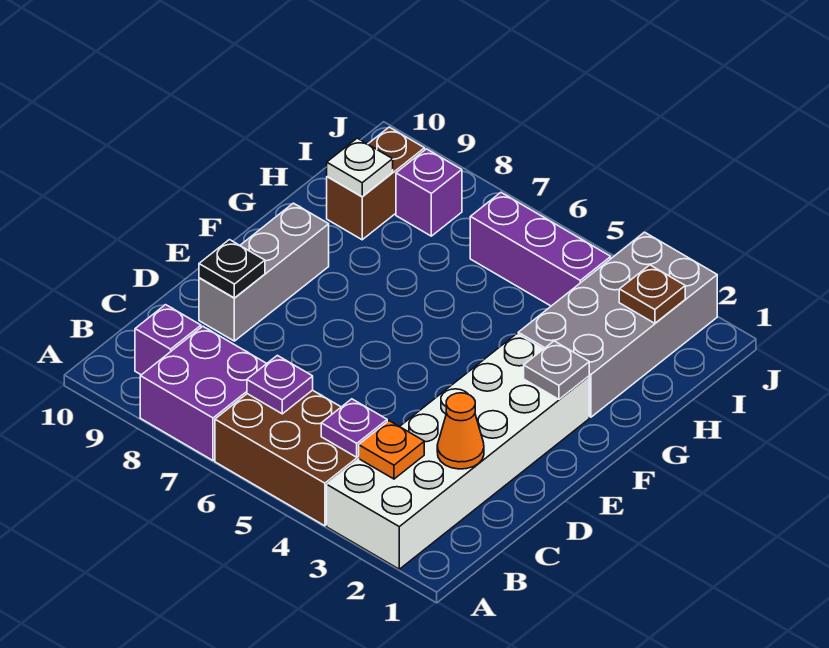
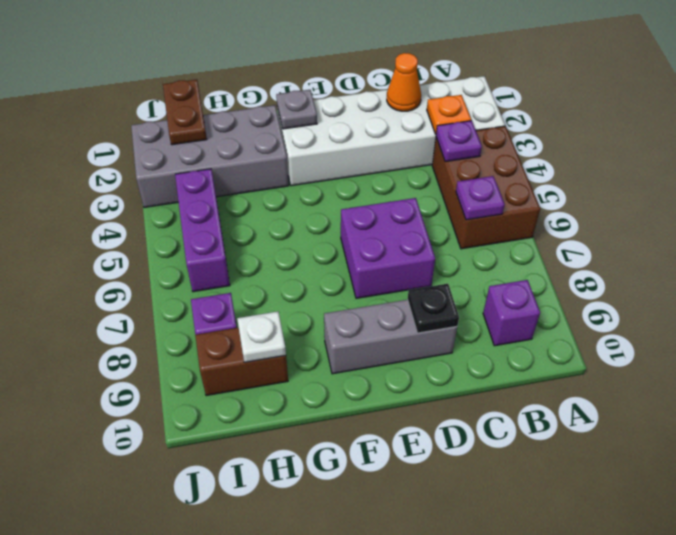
purple brick A7:B8 level 1 -> purple brick D6:E7 level 1
brown plate I2 level 2 -> brown plate I1:I2 level 2

